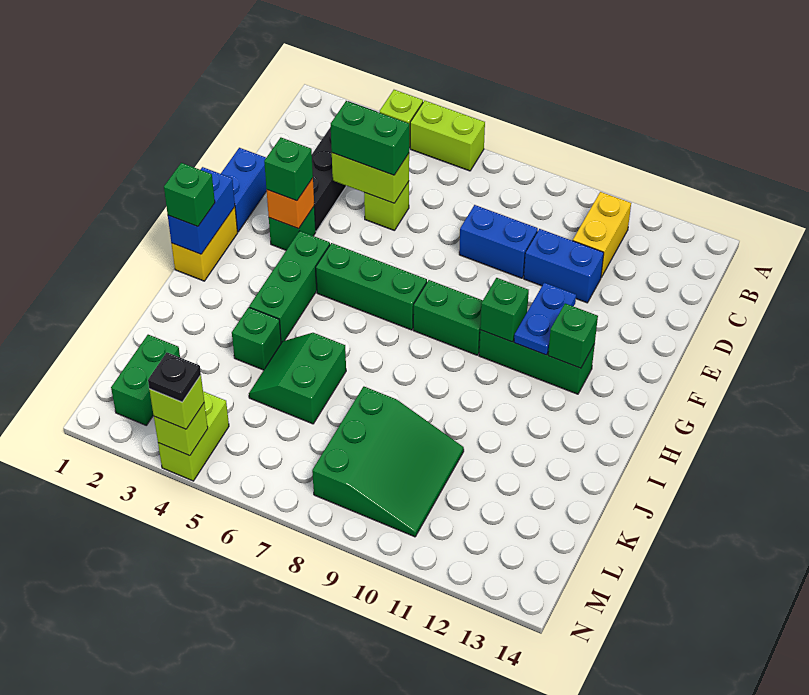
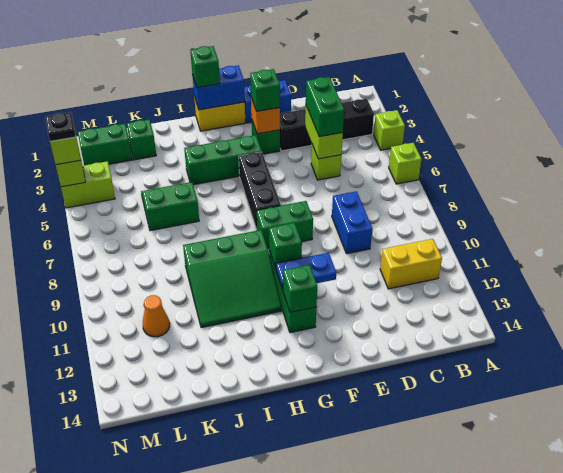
lime brick A5:A6 level 1 -> lime brick A6 level 1
blue brick D10:D11 level 1 -> none
green brick G5:G7 level 1 -> black brick G5:G7 level 1
green brick G8:G9 level 1 -> green brick F8:G8 level 1
green brick J4 level 1 -> green brick K2 level 1
green slope K8:M10 level 1 top 8 -> green slope H9:J11 level 1 top 9
none -> orange cone L11 level 1

